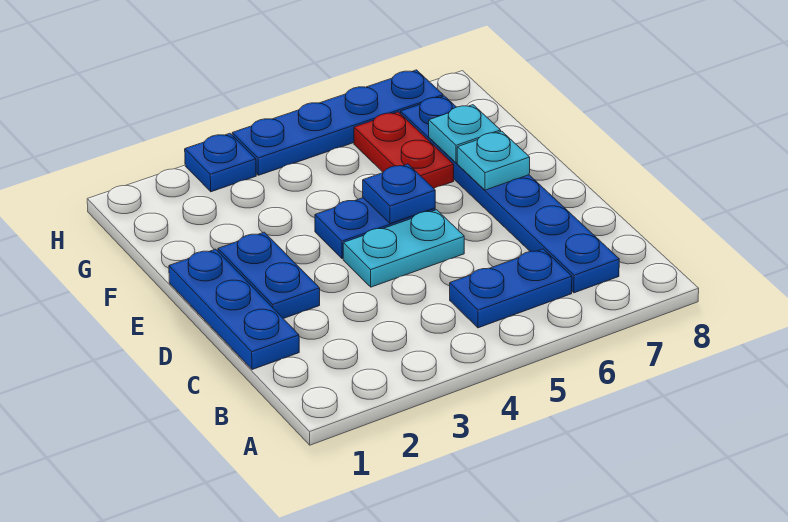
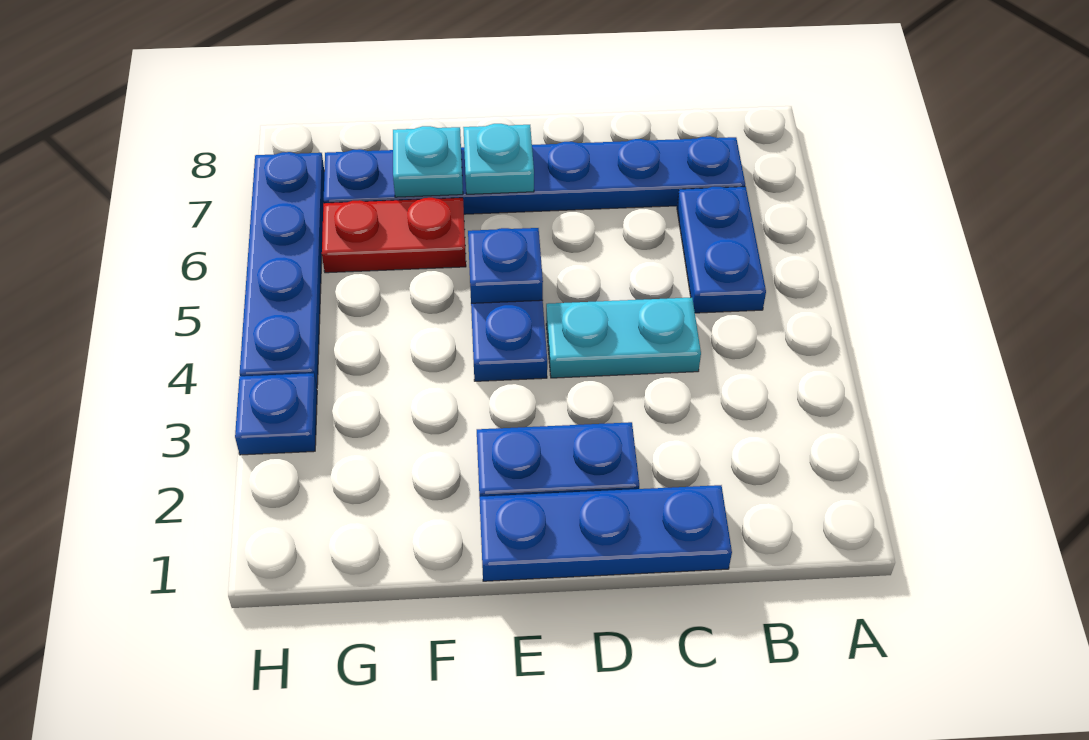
cyan plate D4:D5 level 1 -> cyan plate C4:D4 level 1

